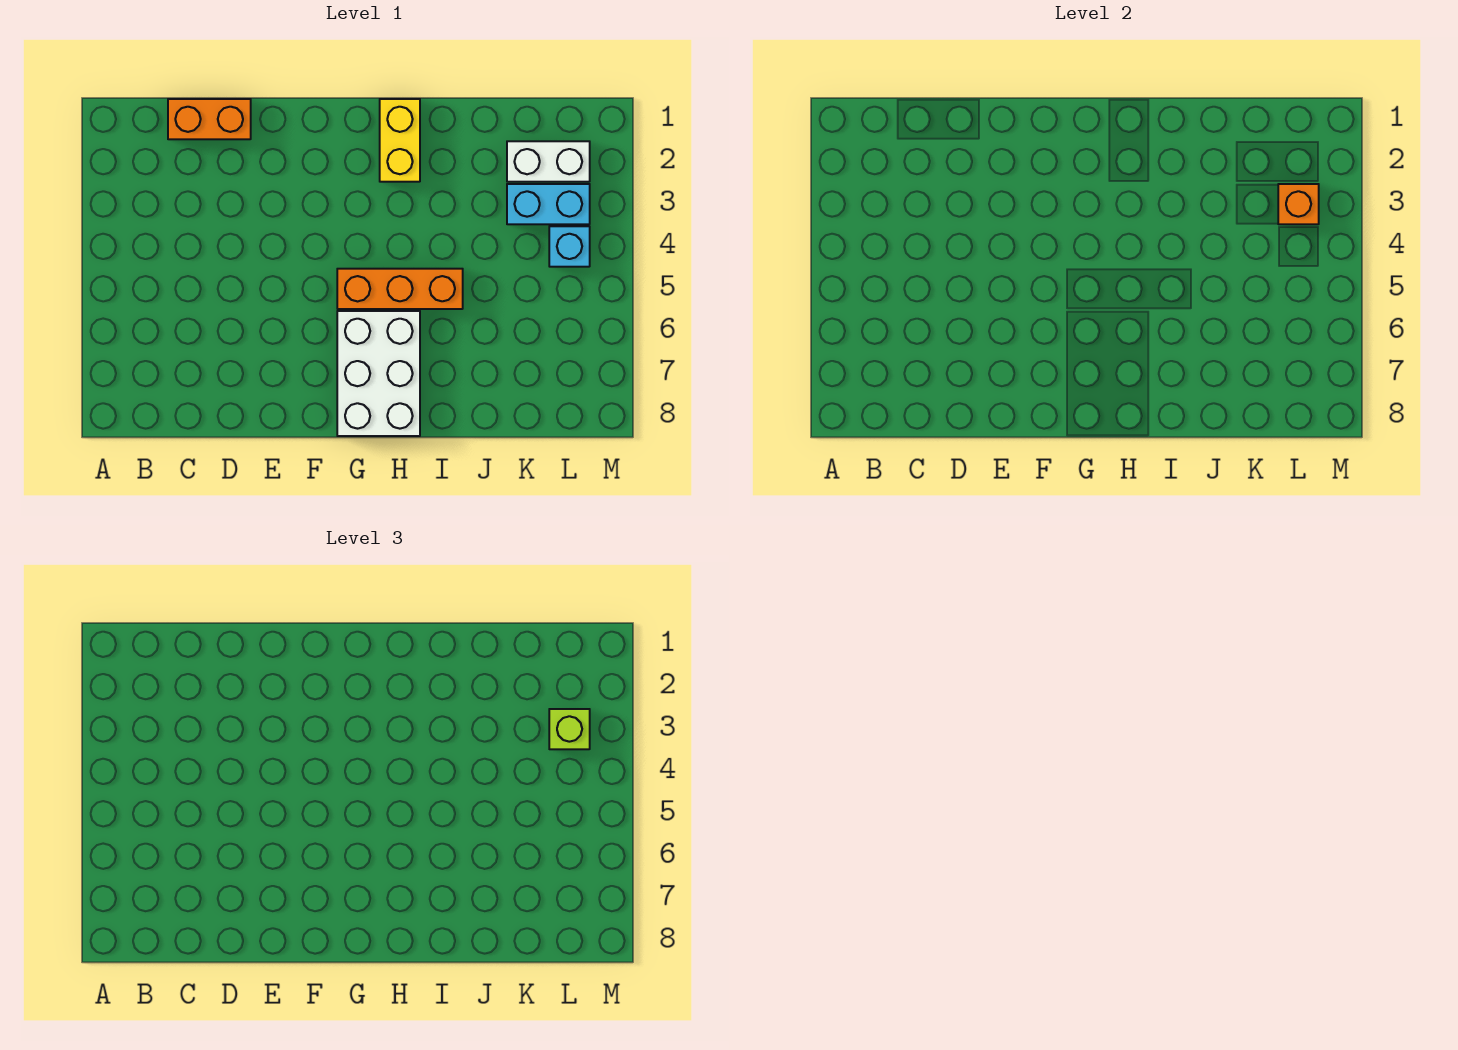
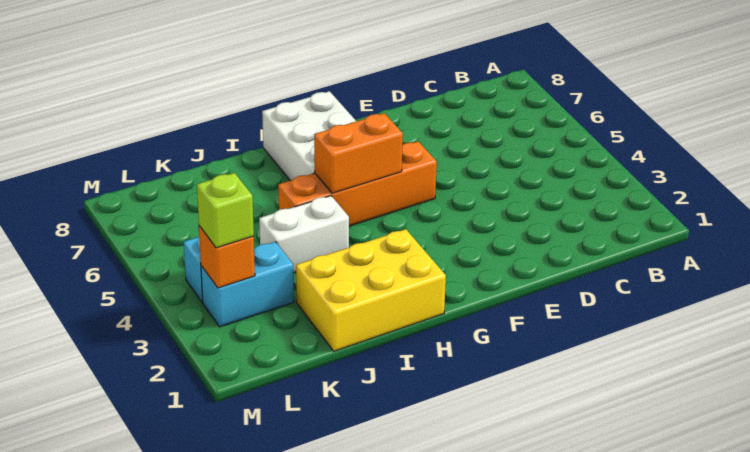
orange brick C1:D1 level 1 -> orange brick G5:H5 level 2
orange brick G5:I5 level 1 -> orange brick F5:I5 level 1
yellow brick H1:H2 level 1 -> yellow brick H1:J2 level 1
white brick K2:L2 level 1 -> white brick I4:J4 level 1

